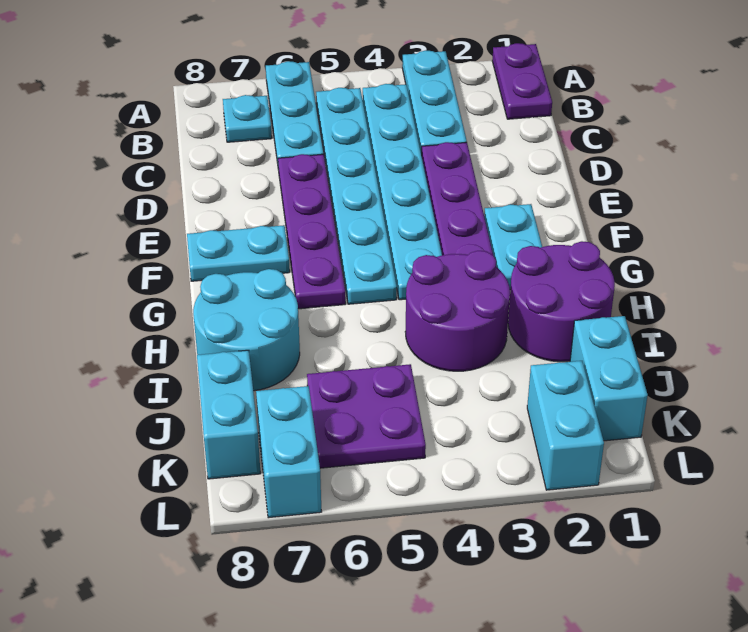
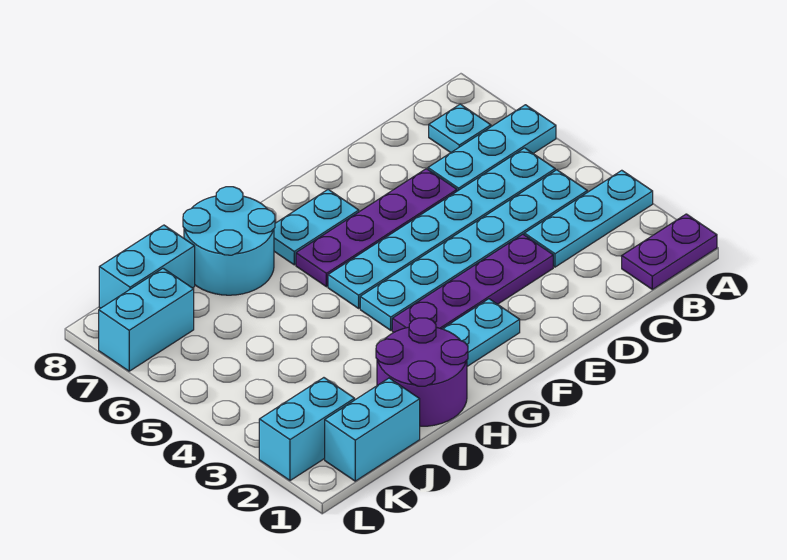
cyan plate F7:F8 level 1 -> cyan plate F7:G7 level 1
purple round brick H3:I4 level 1 -> none
purple plate J5:K6 level 1 -> none

